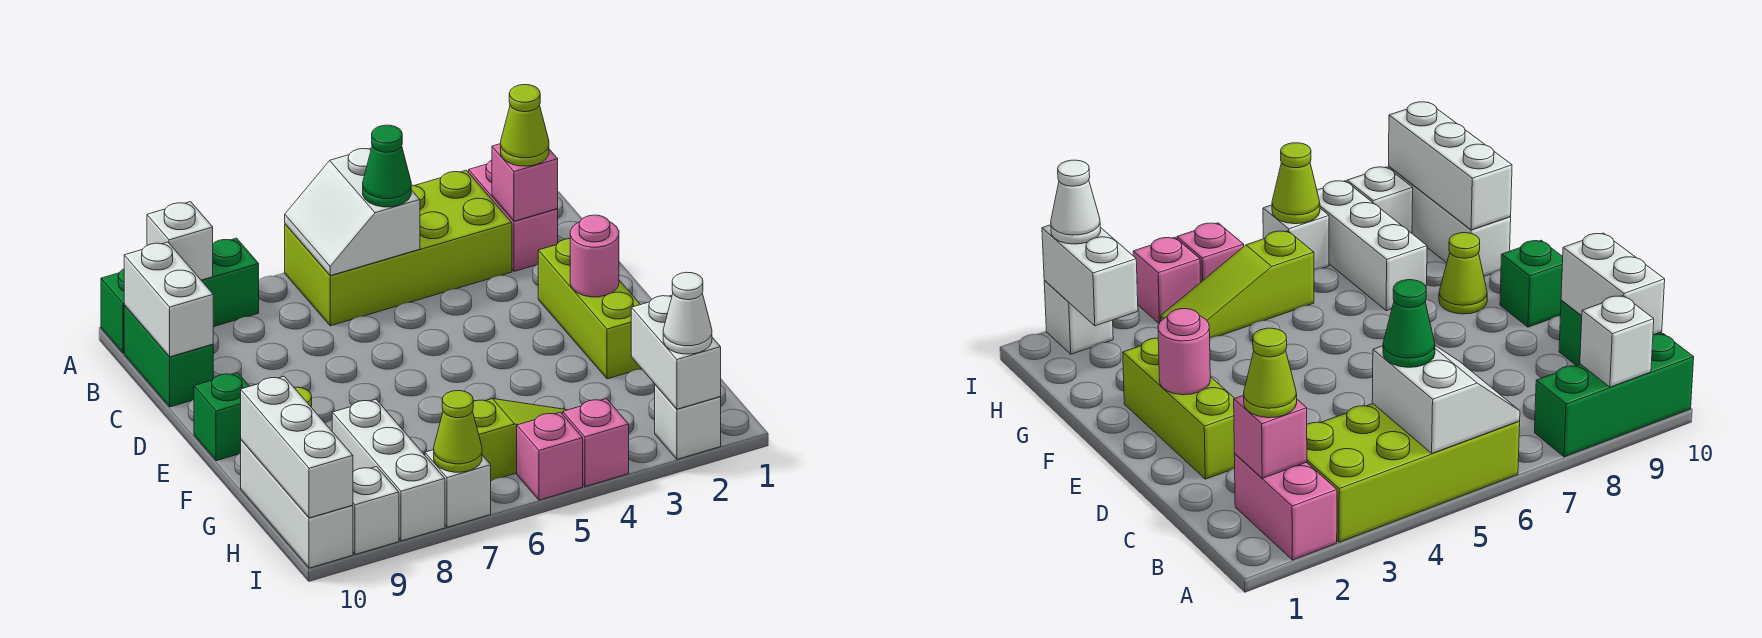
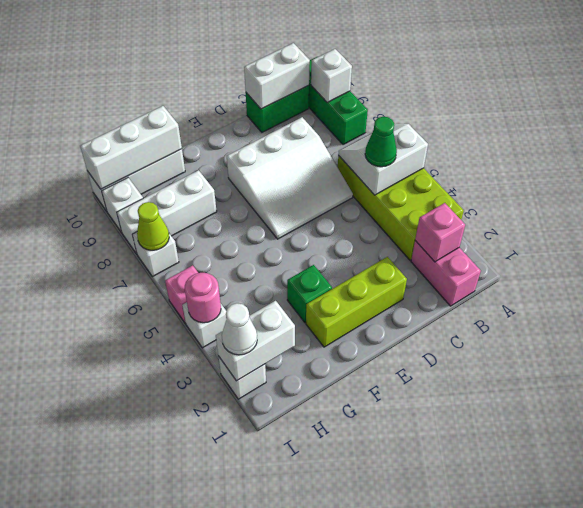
pink brick A2:B2 level 1 -> pink brick B1:B2 level 1
lime cone B2 level 3 -> none
none -> white slope C6:E8 level 1 top 8
pink round brick E2 level 2 -> pink round brick I4 level 2
green brick E10 level 1 -> green brick F3 level 1
lime cone F9 level 1 -> none
lime slope H4:H6 level 1 top 6 -> none
pink brick I4 level 1 -> white brick I4 level 1

